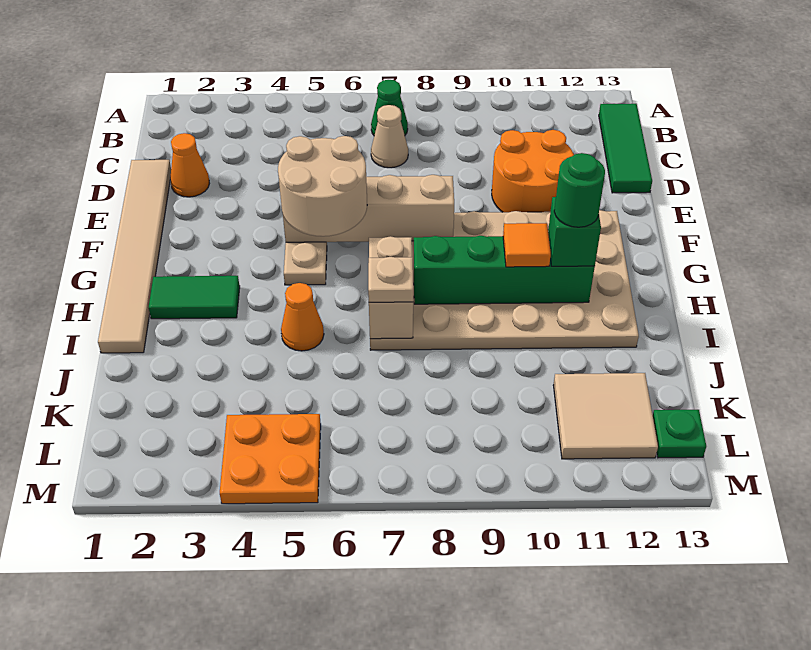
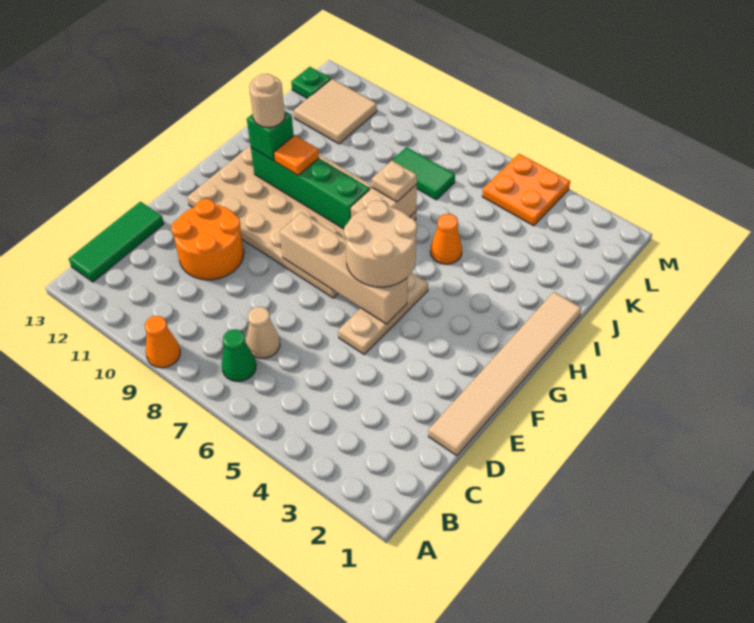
orange cone D2 level 1 -> orange cone A9 level 1
green tile H2:H3 level 1 -> green tile K7:K8 level 1
green round brick H11 level 4 -> tan round brick H11 level 4

